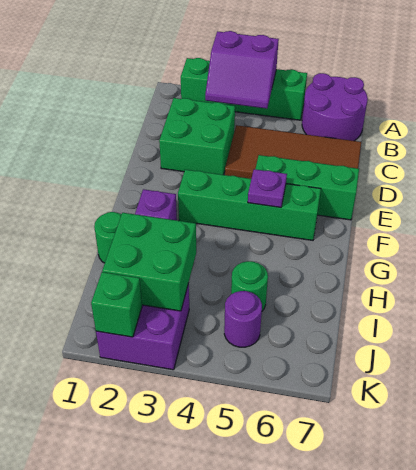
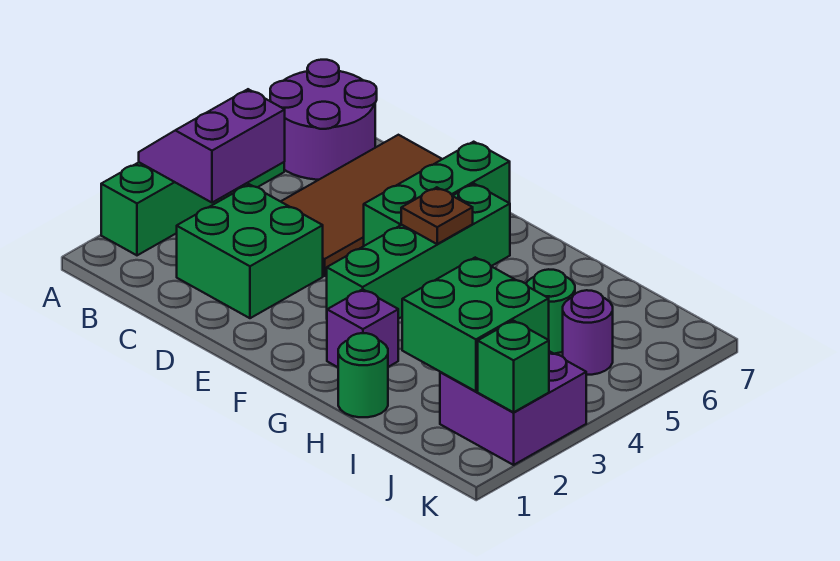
purple slope A3:B4 level 2 top A -> purple slope A3:B4 level 2 top B
purple plate F5 level 2 -> brown plate F5 level 2

